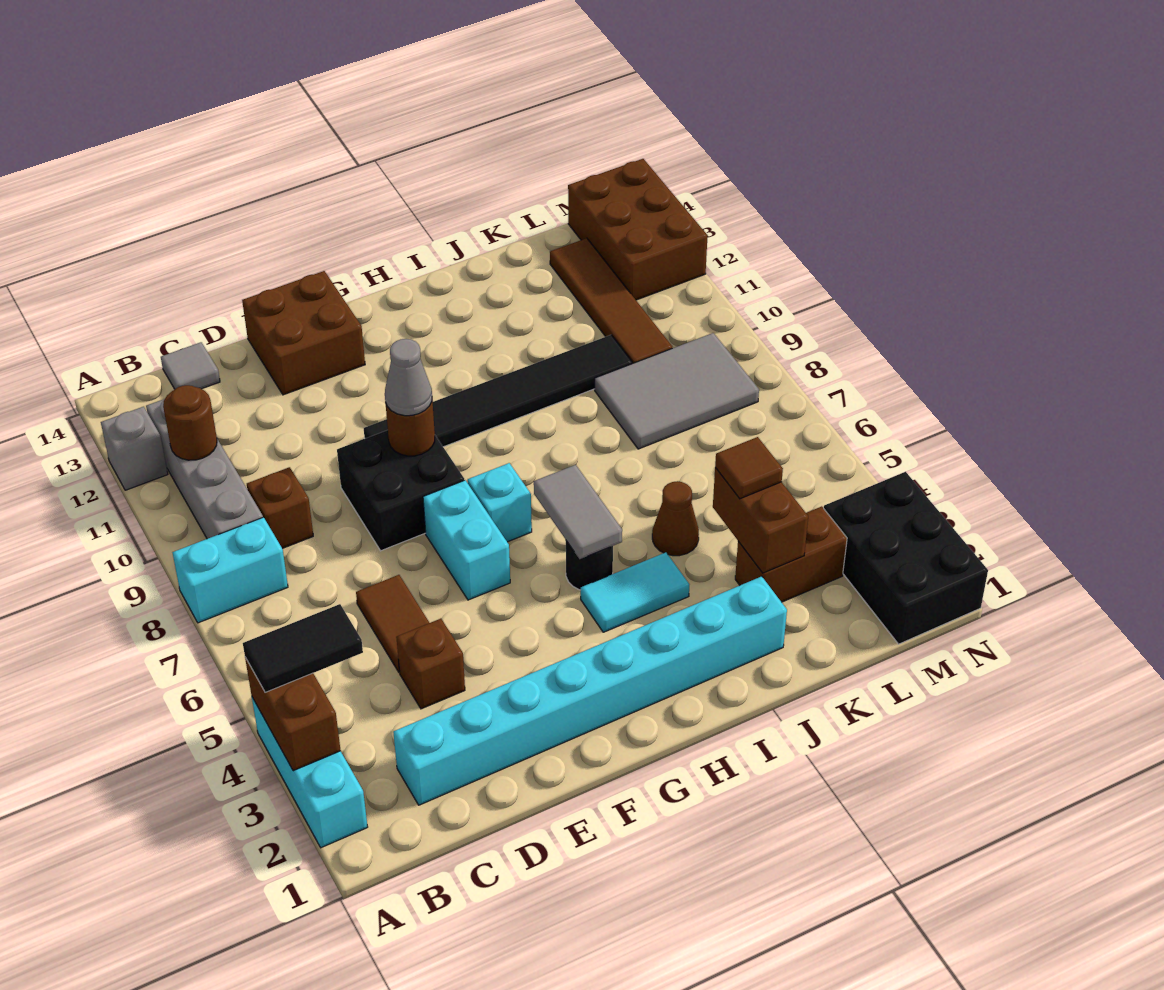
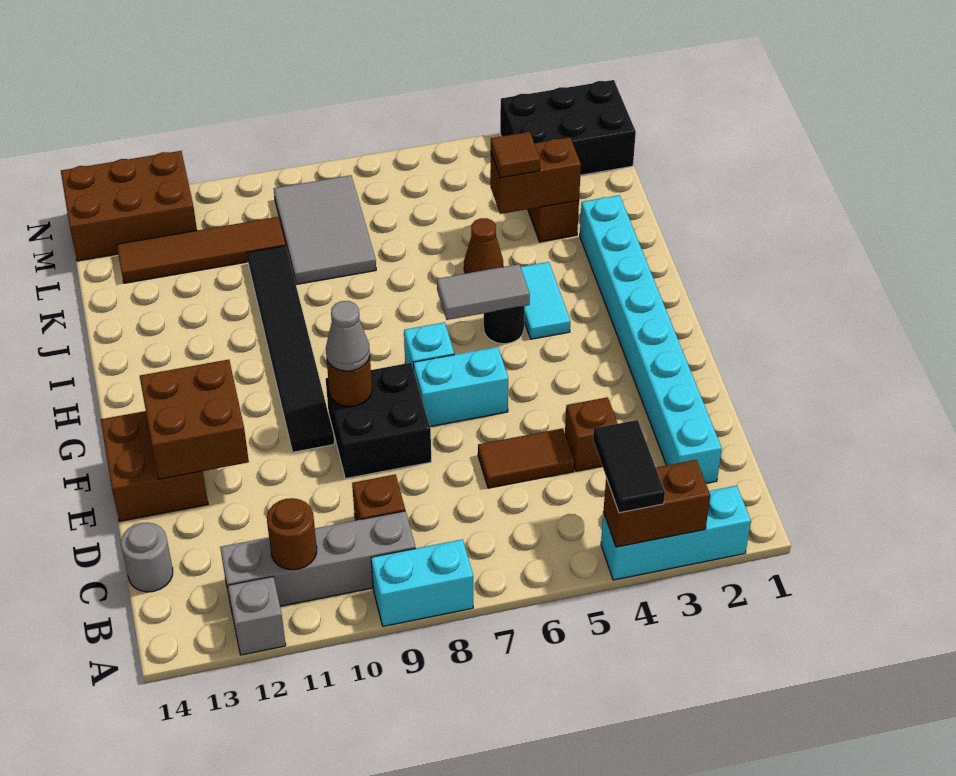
cyan brick A8:B8 level 1 -> cyan brick A8:A9 level 1
grey tile C14 level 1 -> grey round brick C14 level 1
none -> brown brick E12:F13 level 2

